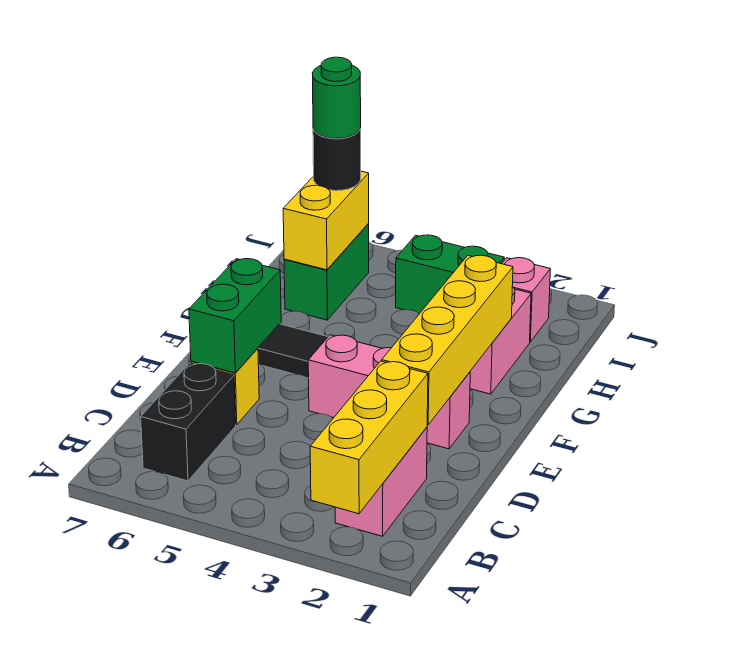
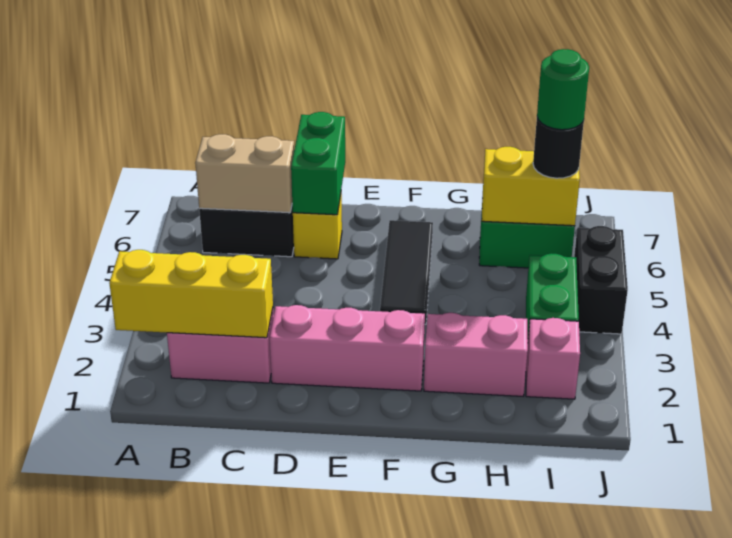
none -> tan brick B6:C6 level 2
yellow brick D2:G2 level 2 -> none
green brick D6:E6 level 2 -> green brick D6:D7 level 2
pink brick E2:E4 level 1 -> pink brick D2:F2 level 1
none -> black brick J4:J5 level 1

